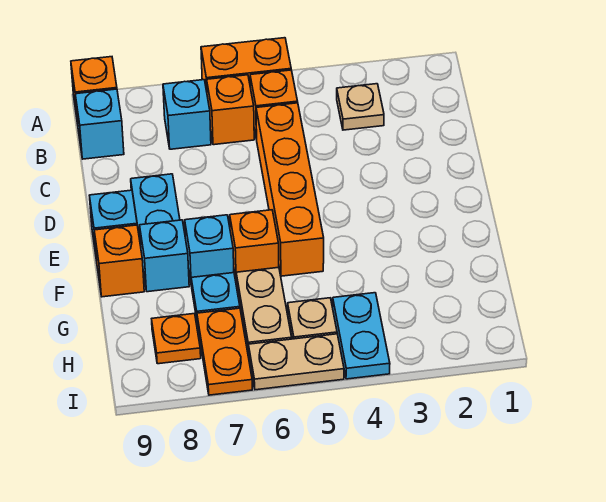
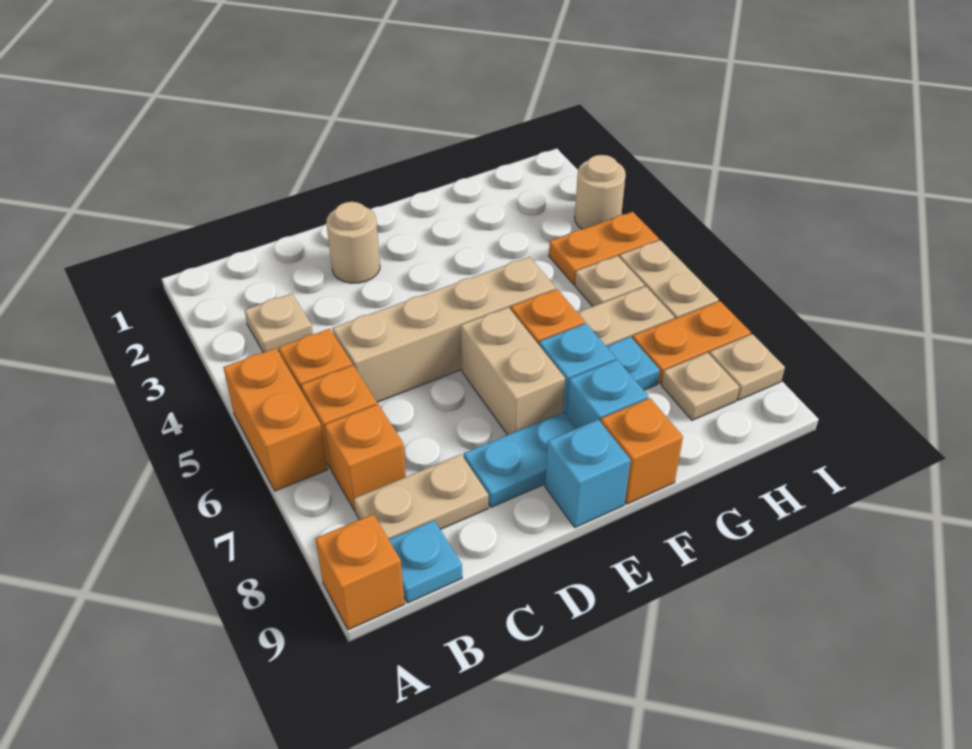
cyan brick B7 level 1 -> orange brick B7 level 1
none -> tan plate B8:C8 level 1
cyan brick B9 level 1 -> cyan plate B9 level 1
orange brick C5:F5 level 1 -> tan brick C5:F5 level 1
none -> tan round brick D2 level 1
none -> tan brick E6:E7 level 1
cyan plate H4:I4 level 1 -> orange plate H4:I4 level 1
orange plate H8 level 1 -> tan plate H8 level 1
none -> tan round brick I3 level 1
none -> tan plate I8 level 1

